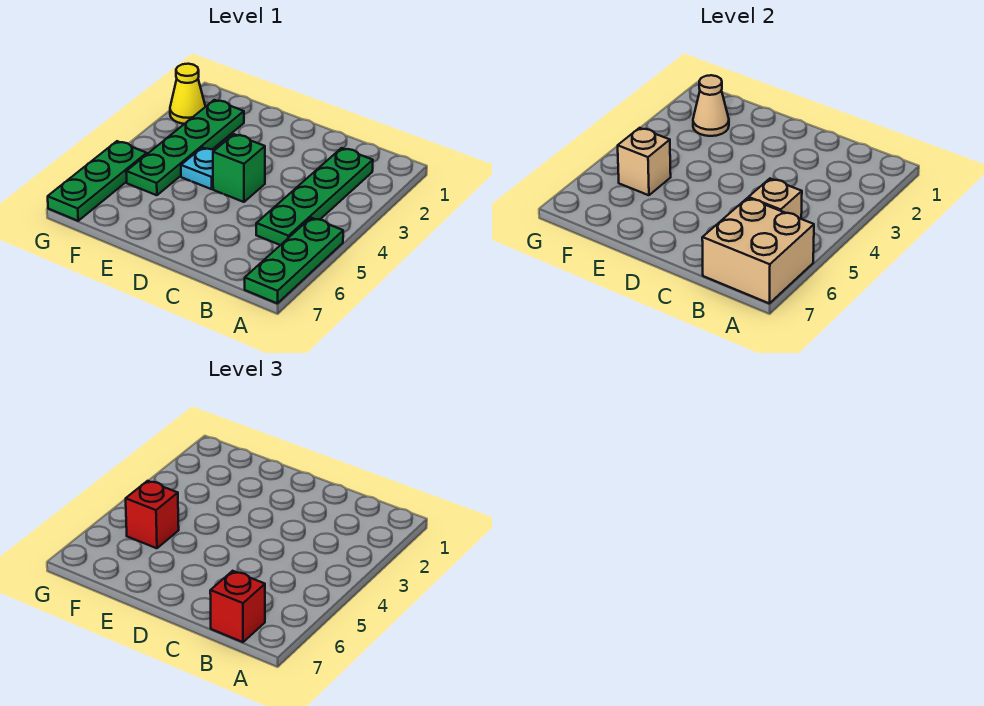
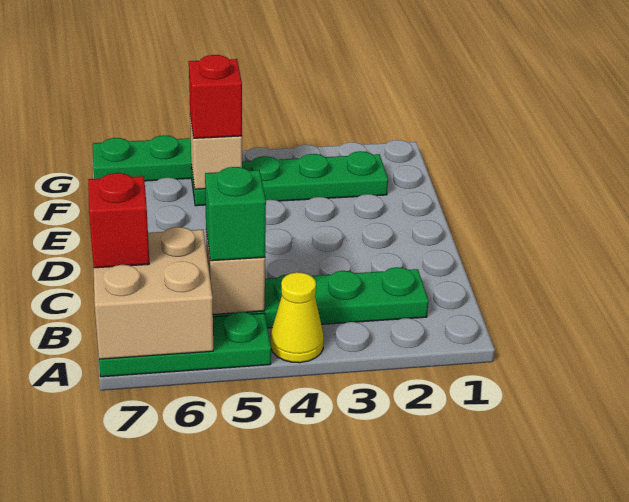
green brick D4 level 1 -> green brick B5 level 3
cyan plate E4 level 1 -> none
tan cone F2 level 2 -> none
yellow cone G2 level 1 -> yellow cone A4 level 1

